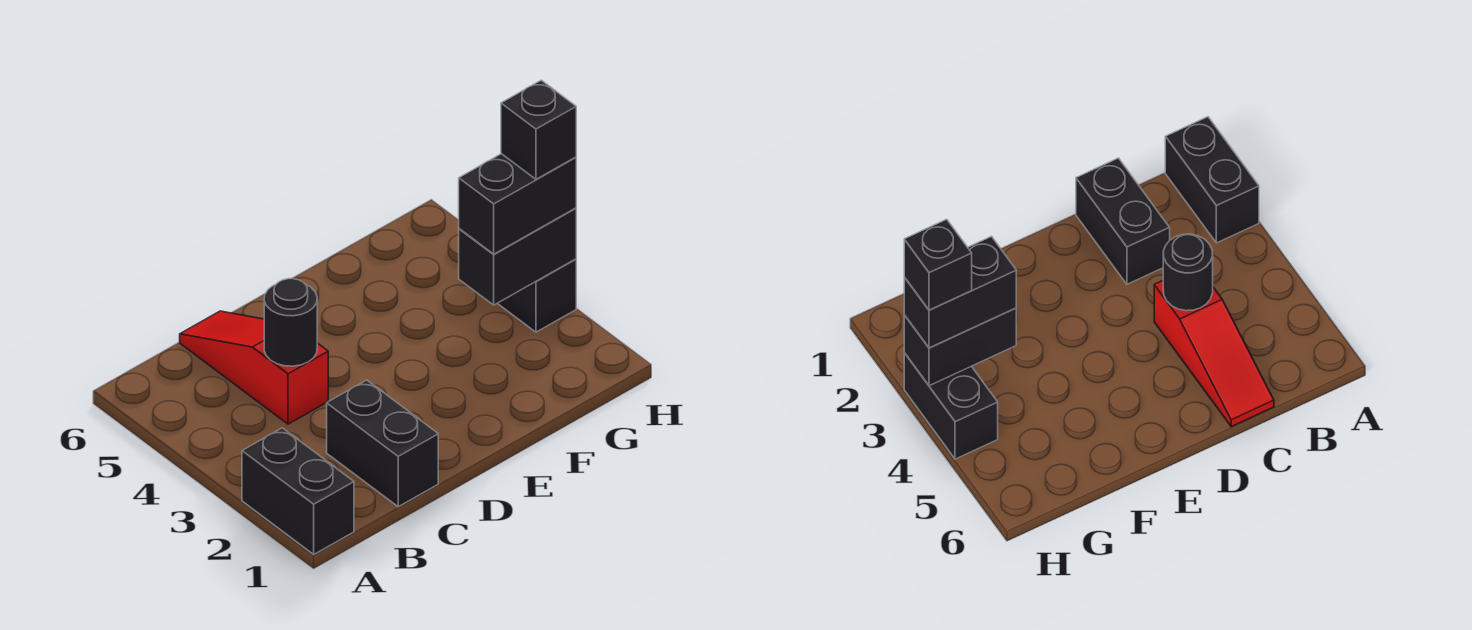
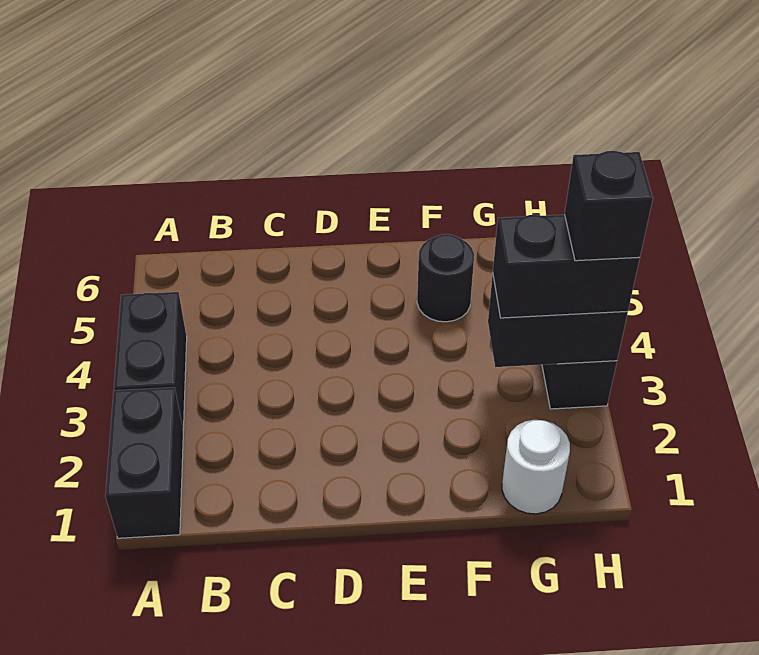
black brick C1:C2 level 1 -> black brick A3:A4 level 1
red slope C4:C6 level 1 top 4 -> none
black round brick C4 level 2 -> black round brick F5 level 1
none -> white round brick G1 level 1

